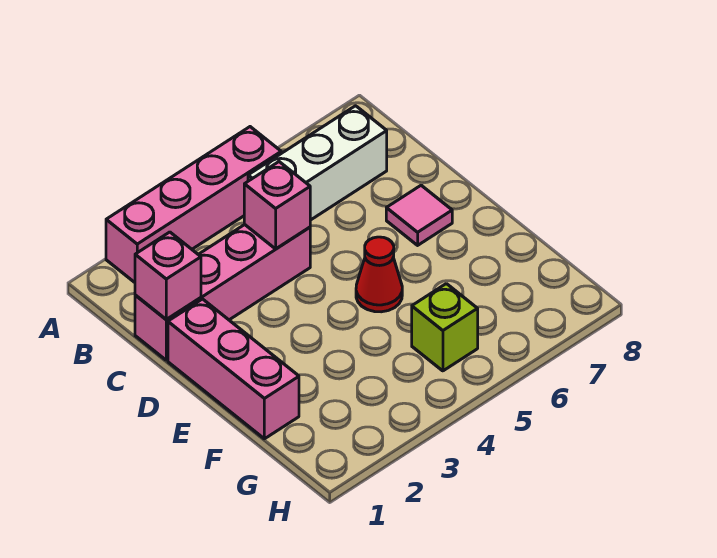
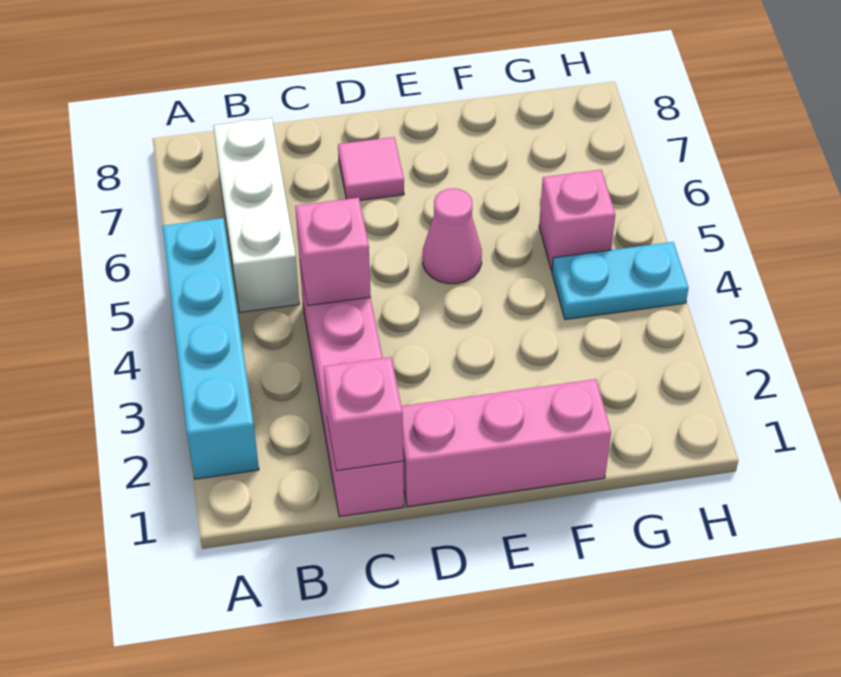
pink brick A2:A5 level 1 -> cyan brick A2:A5 level 1
red cone E5 level 1 -> pink cone E5 level 1
none -> cyan plate G4:H4 level 1
lime brick G5 level 1 -> pink brick G5 level 1

